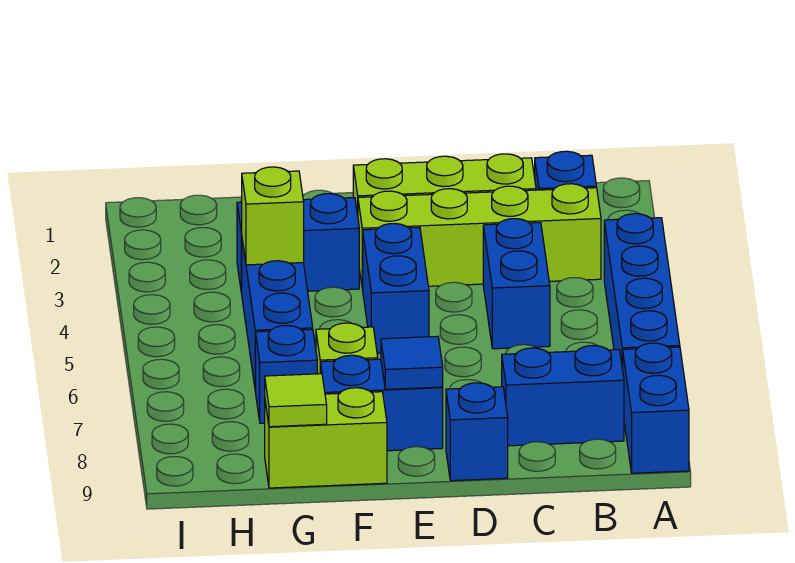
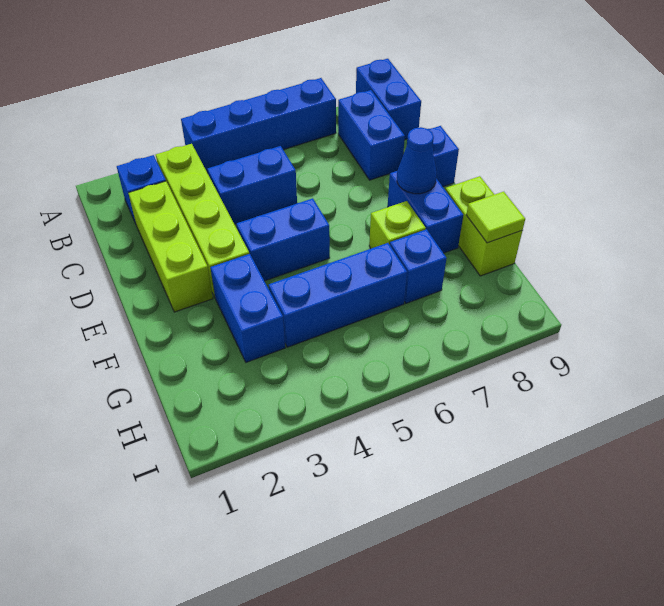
blue brick A8:A9 level 1 -> blue brick A9:B9 level 1
blue tile E8 level 2 -> blue cone E8 level 2
lime brick G4 level 2 -> none

